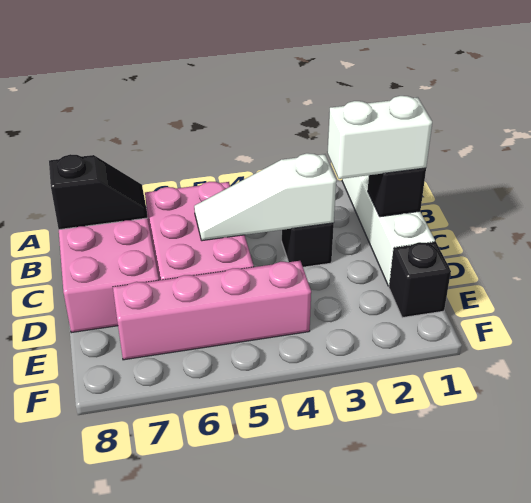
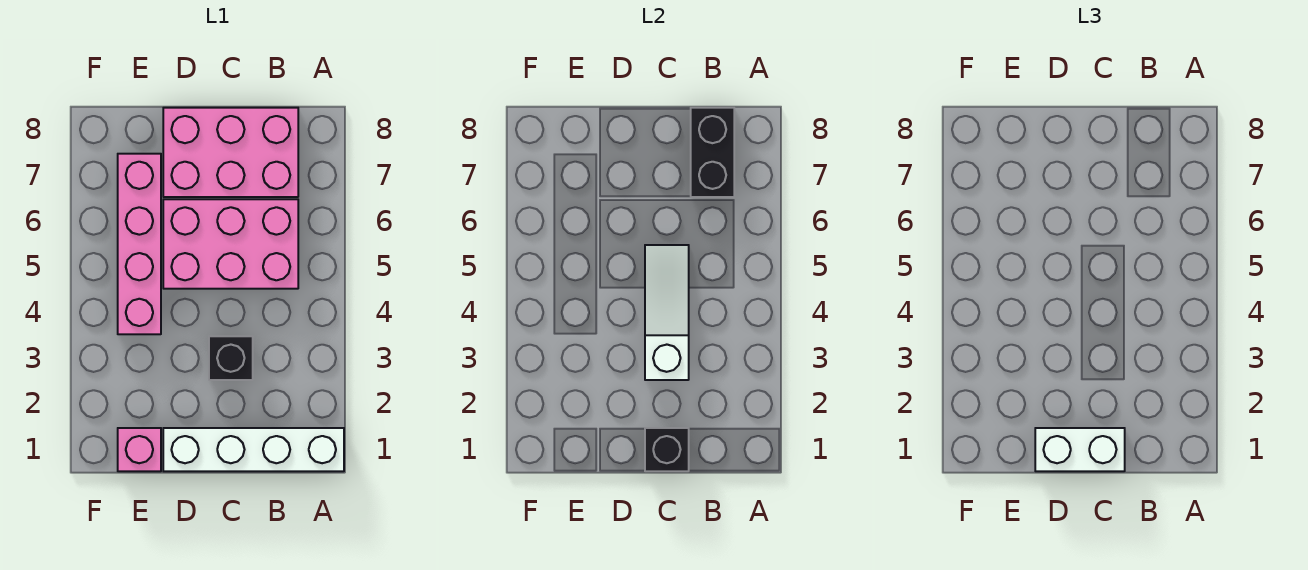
black slope B7:B8 level 2 top 8 -> black brick B7:B8 level 2
white brick C1:C2 level 3 -> white brick C1:D1 level 3
black brick E1 level 1 -> pink brick E1 level 1

